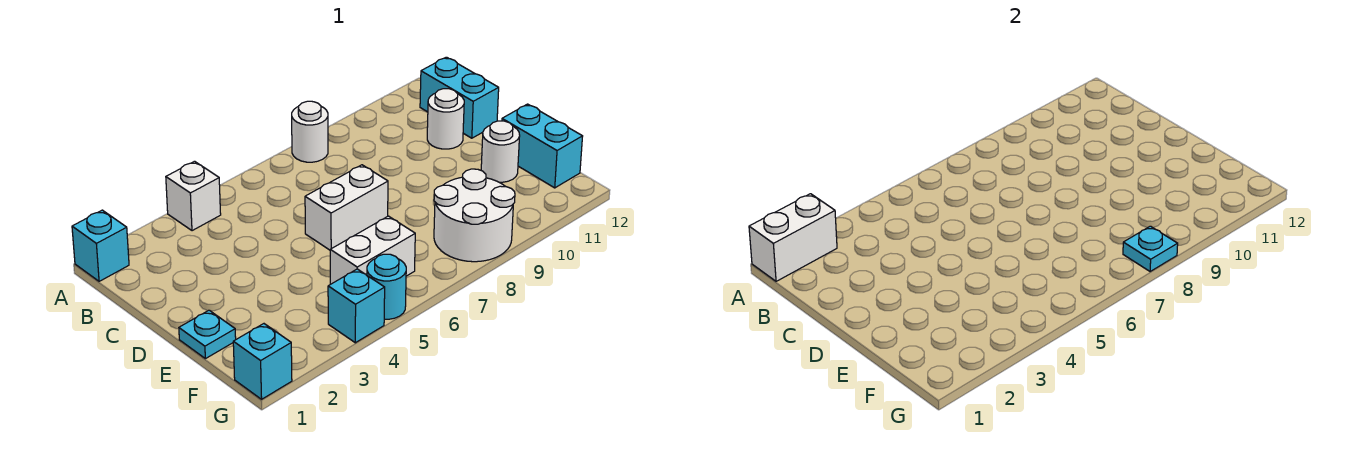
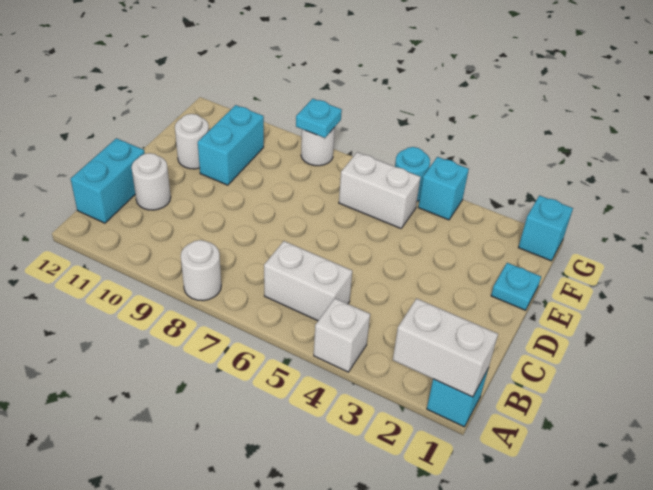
white brick D6:D7 level 1 -> white brick B5:B6 level 1
cyan brick E12:F12 level 1 -> cyan brick E10:F10 level 1
white round brick F8:G9 level 1 -> white round brick G8 level 1

